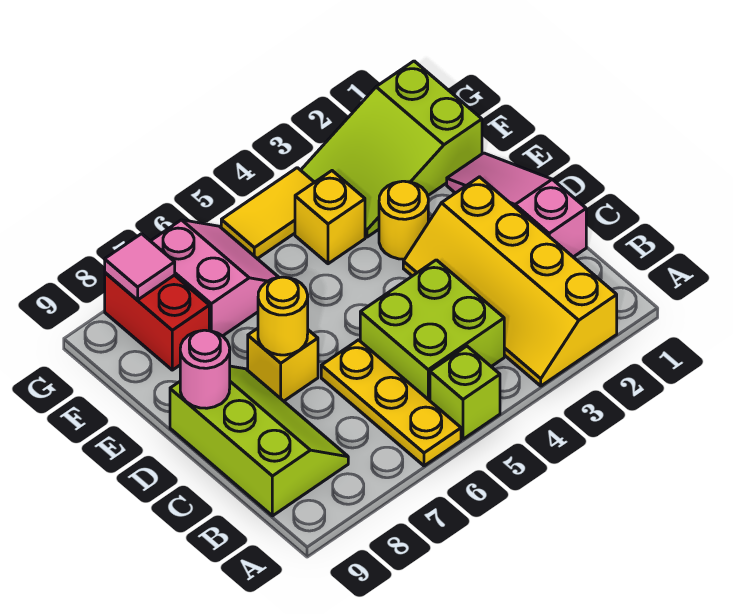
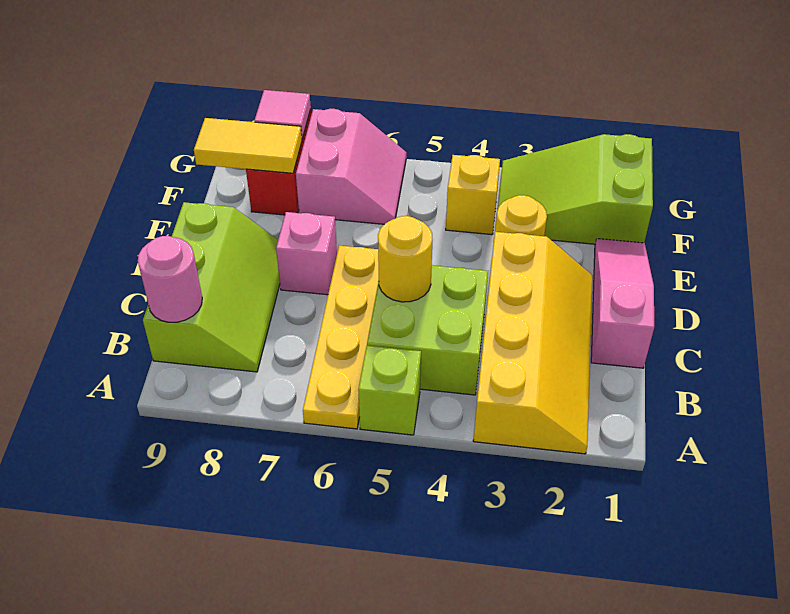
yellow slope A2:D3 level 1 top 2 -> yellow slope A2:D3 level 1 top 3
yellow plate A6:C6 level 1 -> yellow plate A6:D6 level 1
yellow brick D7 level 1 -> pink brick D7 level 1
yellow round brick D7 level 2 -> yellow round brick C5 level 2
pink round brick D9 level 2 -> pink round brick B9 level 2
yellow tile G4:G5 level 1 -> yellow tile F8:F9 level 2

